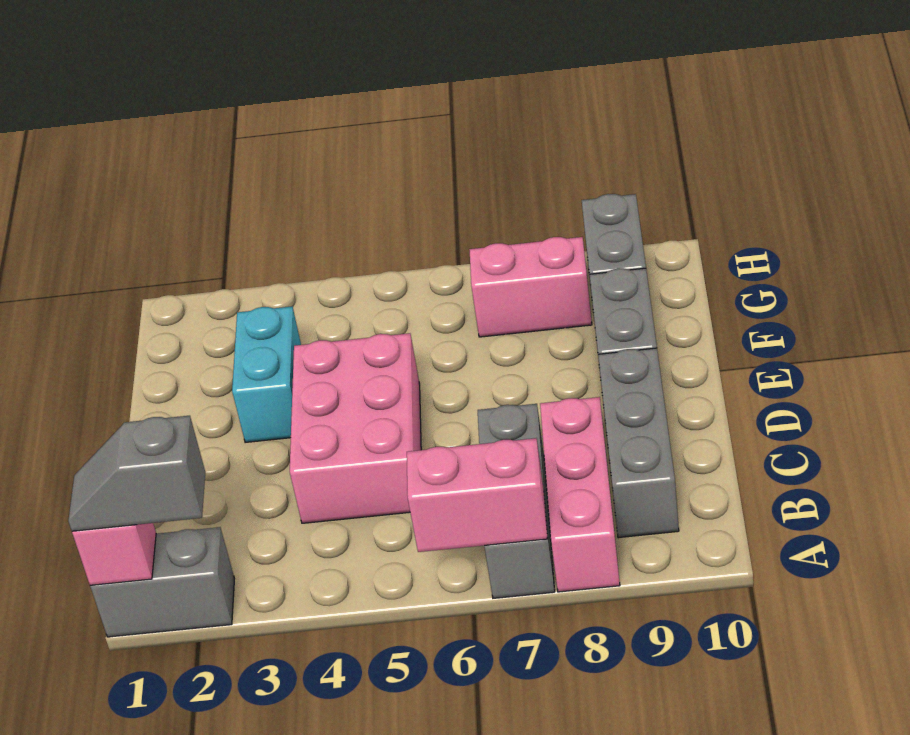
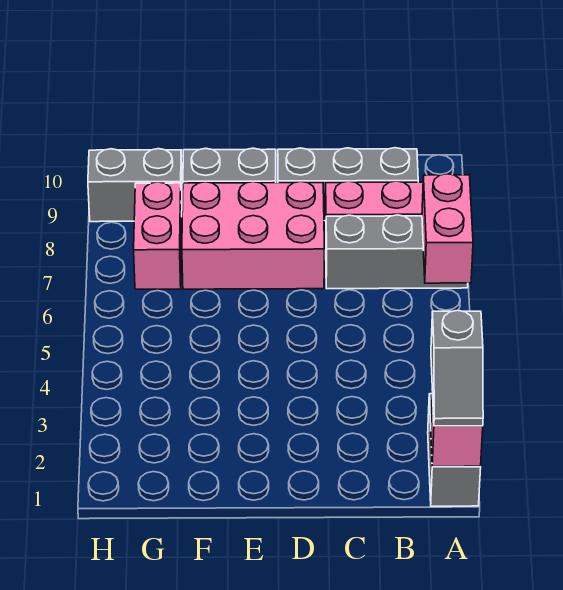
pink brick C4:E5 level 1 -> pink brick D7:F8 level 1
cyan brick E3:F3 level 1 -> none

